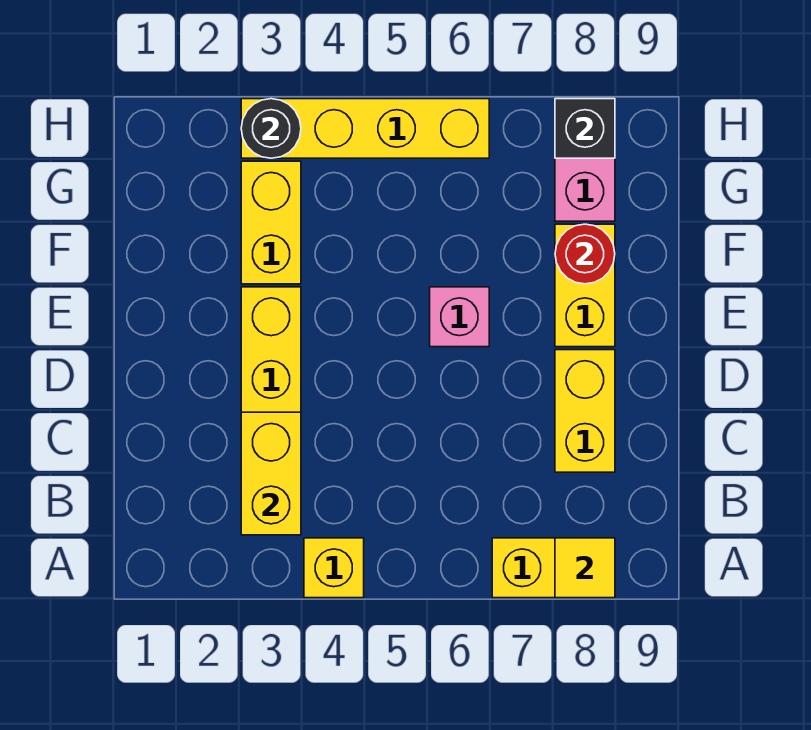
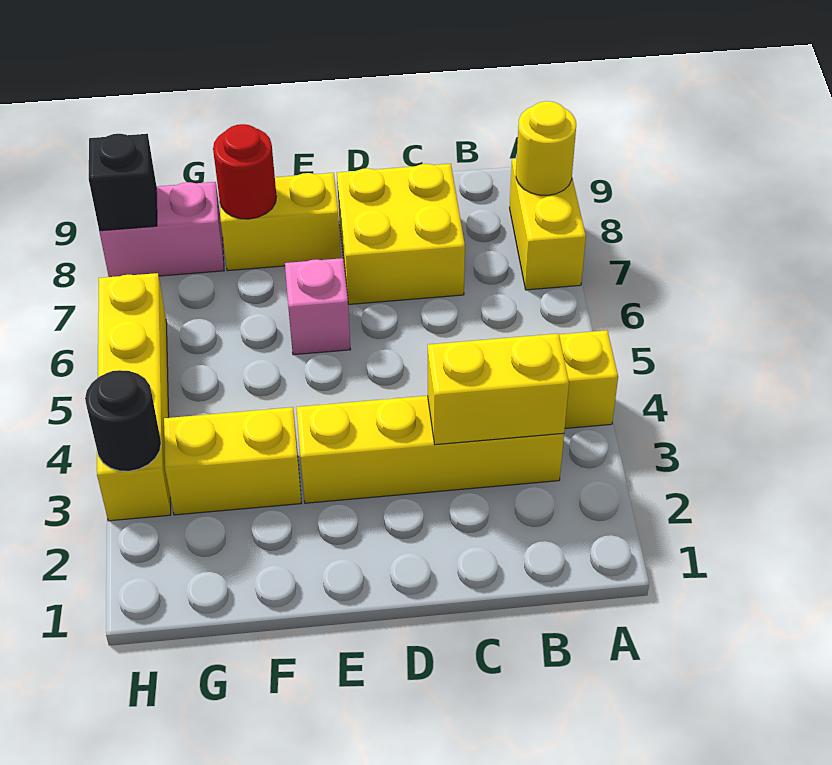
yellow tile A8 level 2 -> yellow round brick A8 level 2
yellow brick C8:D8 level 1 -> yellow brick C7:D8 level 1

